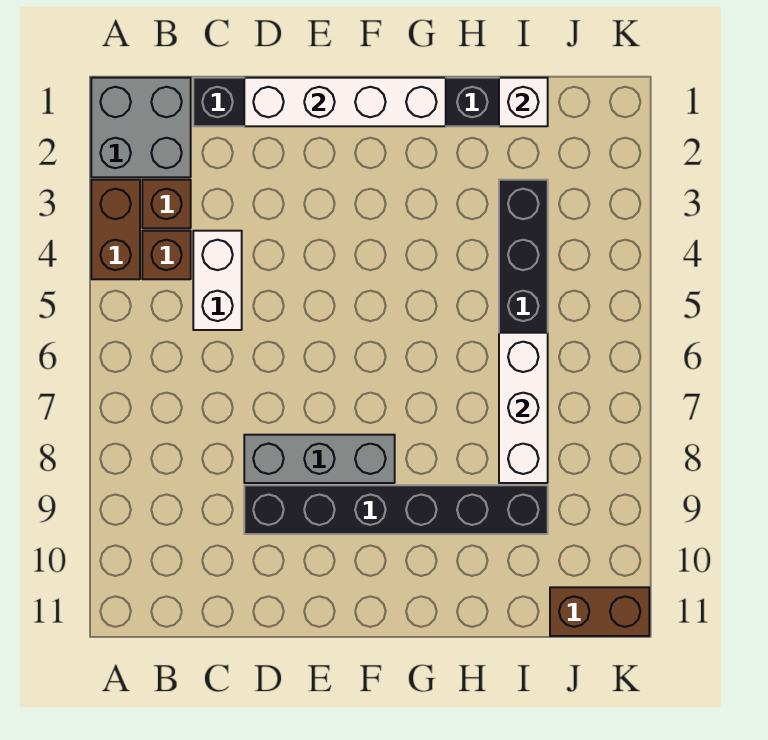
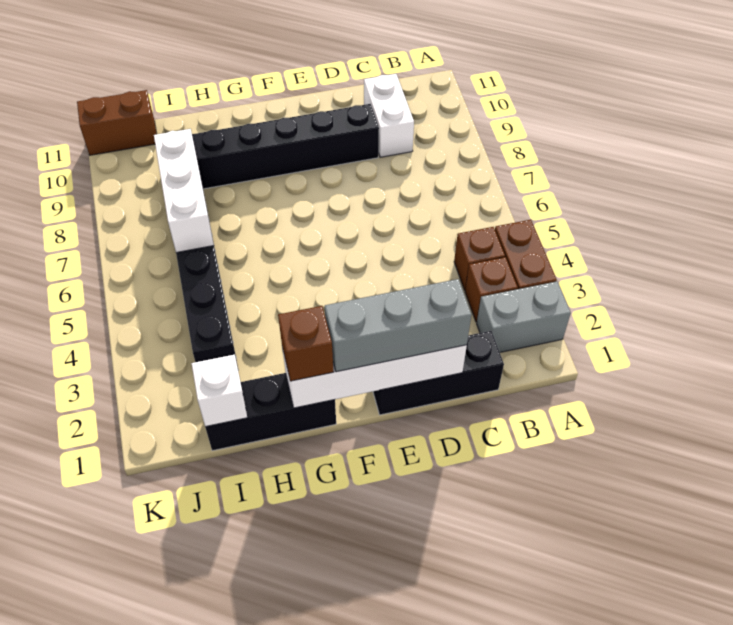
grey brick A1:B2 level 1 -> grey brick A2:B2 level 1
white brick C4:C5 level 1 -> white brick C9:C10 level 1
grey brick D8:F8 level 1 -> grey brick D1:F1 level 3
none -> brown brick G1 level 3

